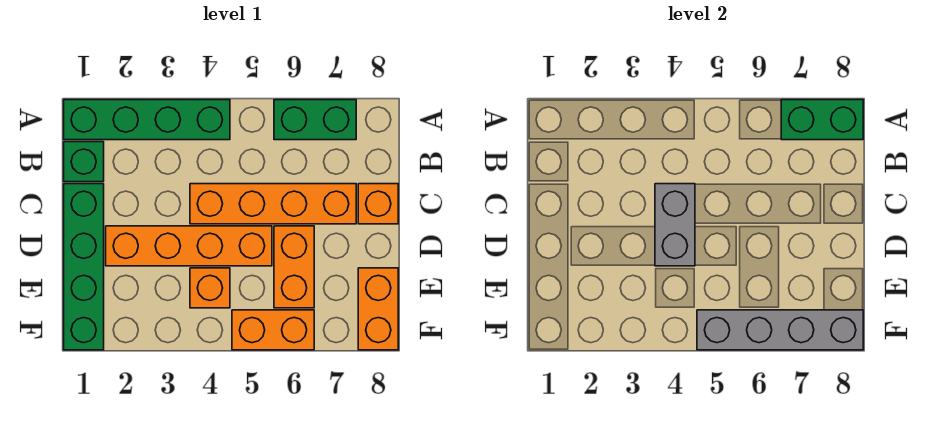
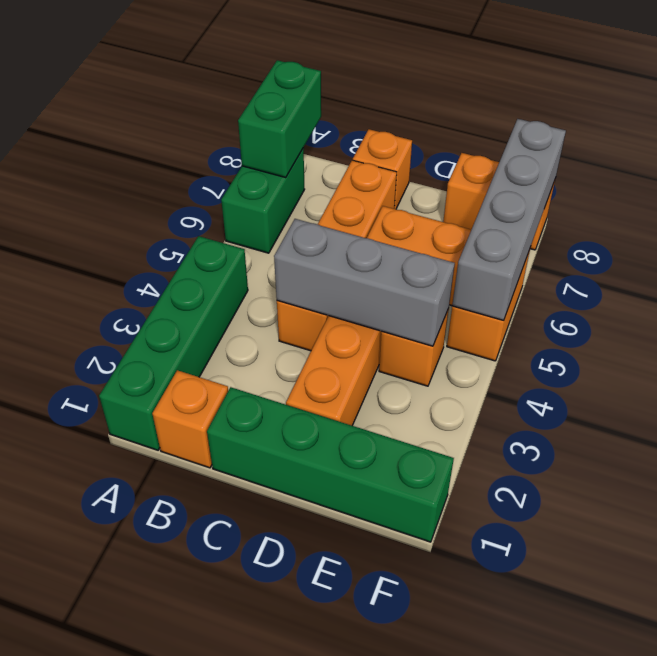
green brick B1 level 1 -> orange brick B1 level 1
grey brick C4:D4 level 2 -> grey brick C4:E4 level 2

